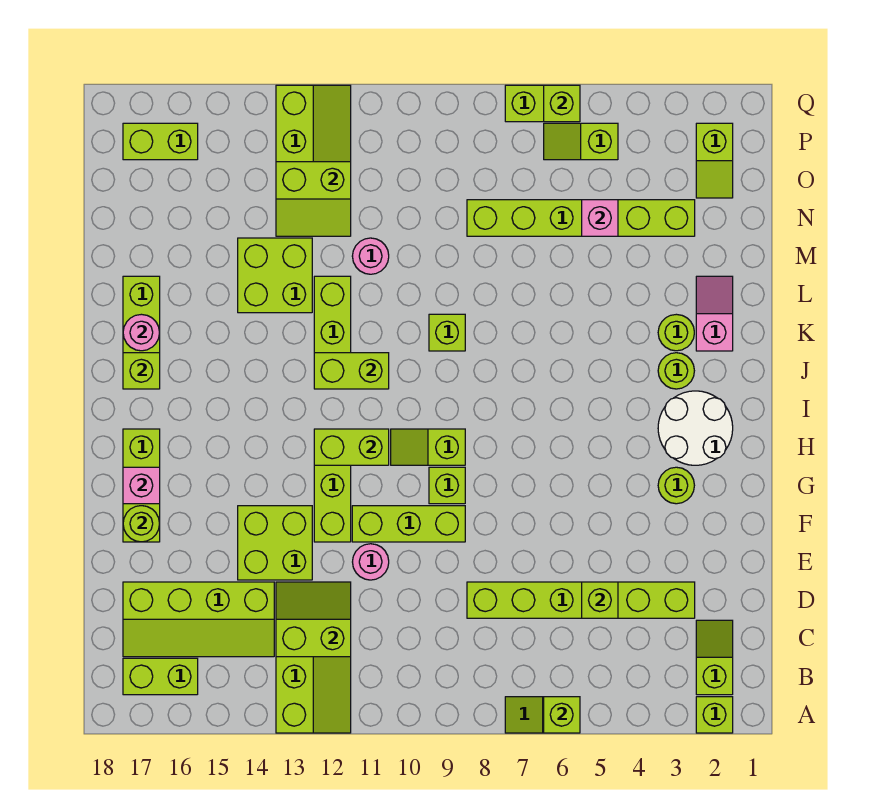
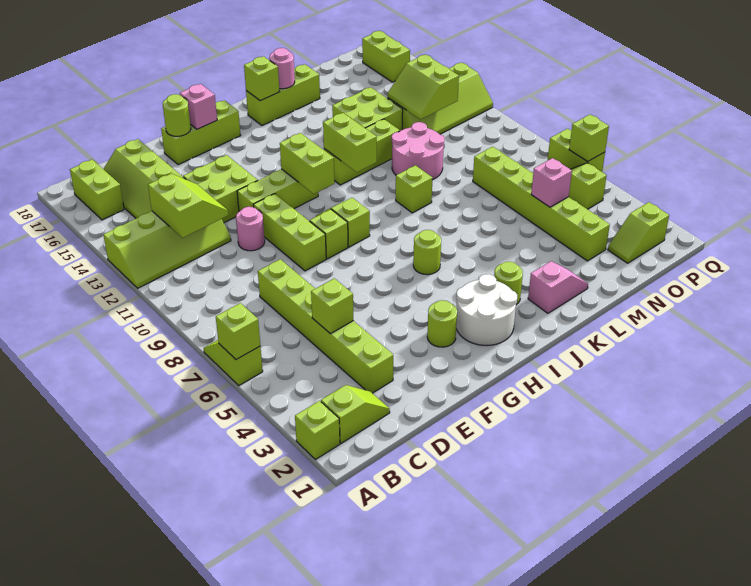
lime round brick K3 level 1 -> lime round brick I6 level 1
pink round brick M11 level 1 -> pink round brick L10:M11 level 1

